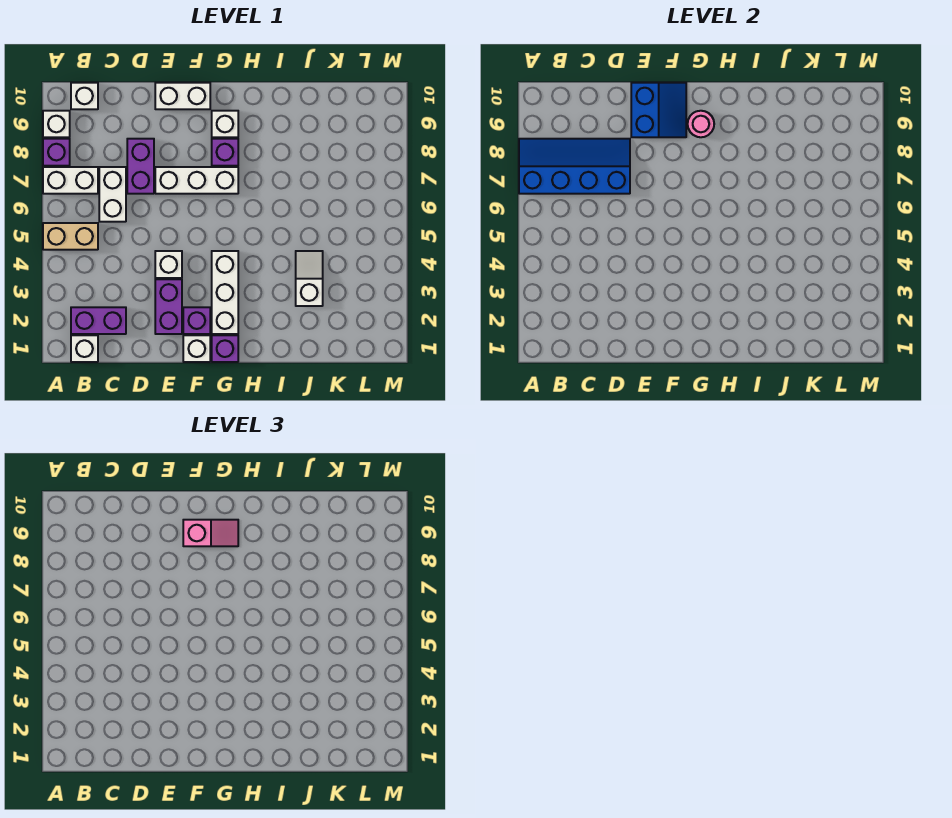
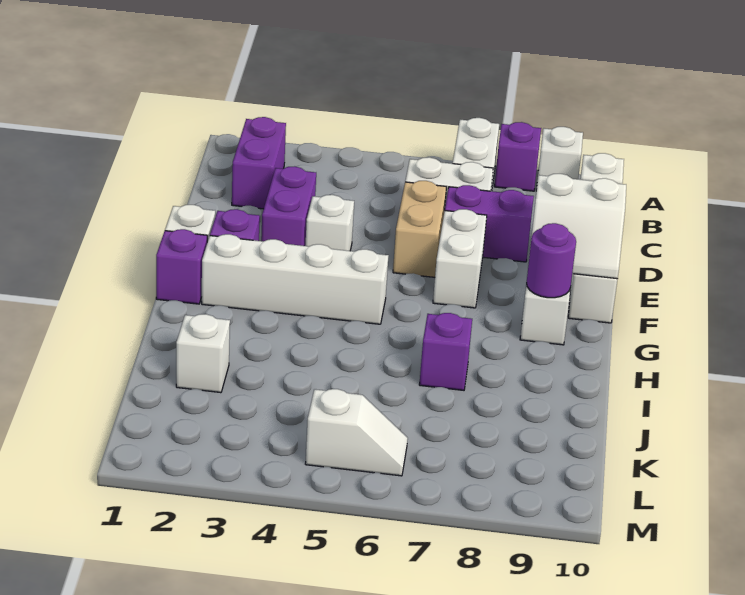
tan brick A5:B5 level 1 -> tan brick D6:E6 level 1
blue slope A7:D8 level 2 top 7 -> none
white brick B1 level 1 -> white brick J2 level 1
purple brick E2:E3 level 1 -> purple brick D3:E3 level 1
white brick E7:G7 level 1 -> white brick E7:F7 level 1
blue slope E9:F10 level 2 top E -> white slope E9:F10 level 2 top E
pink slope F9:G9 level 3 top F -> none
white brick G2:G4 level 1 -> white brick G2:G5 level 1
purple brick G8 level 1 -> purple brick I7 level 1
pink round brick G9 level 2 -> purple round brick G9 level 2
white slope J3:J4 level 1 top 3 -> white slope L5:L6 level 1 top 5

